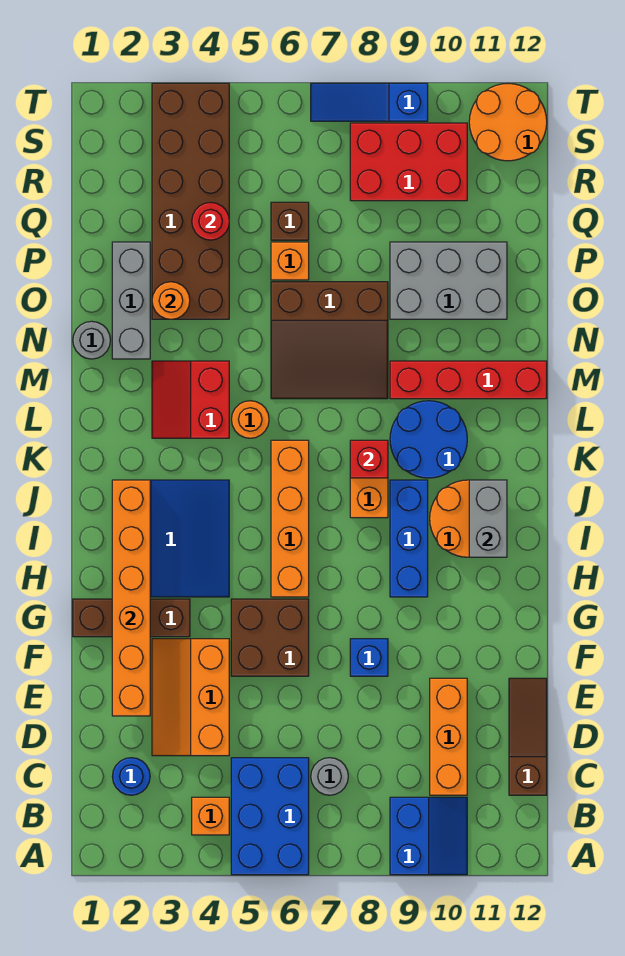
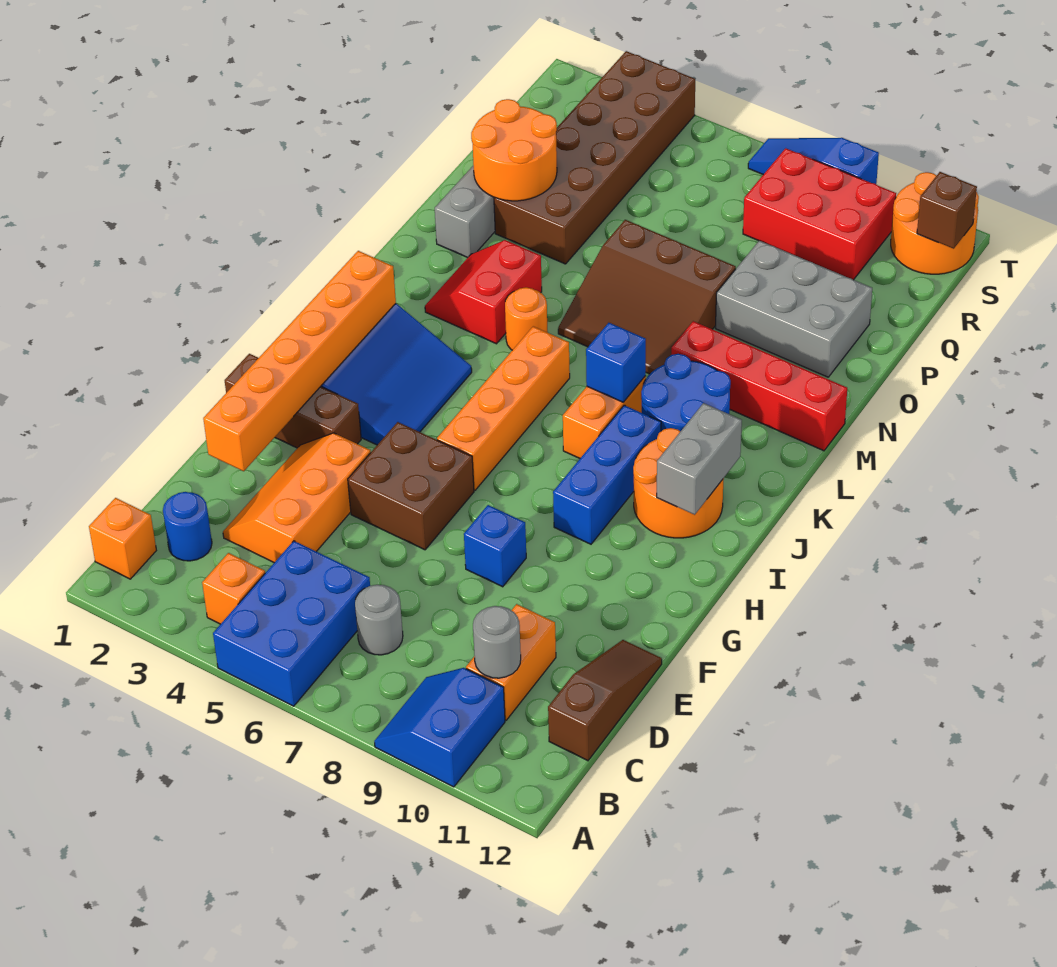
blue slope A9:B10 level 1 top 9 -> blue slope A9:B10 level 1 top 10
orange brick C10:E10 level 1 -> orange brick C10:D10 level 1
red brick K8 level 2 -> blue brick K8 level 2
grey round brick N1 level 1 -> grey round brick C10 level 2
orange round brick O3 level 2 -> orange round brick O2:P3 level 2
orange brick P6 level 1 -> orange brick B1 level 1
red round brick Q4 level 2 -> none
brown brick Q6 level 1 -> brown brick S12 level 2

